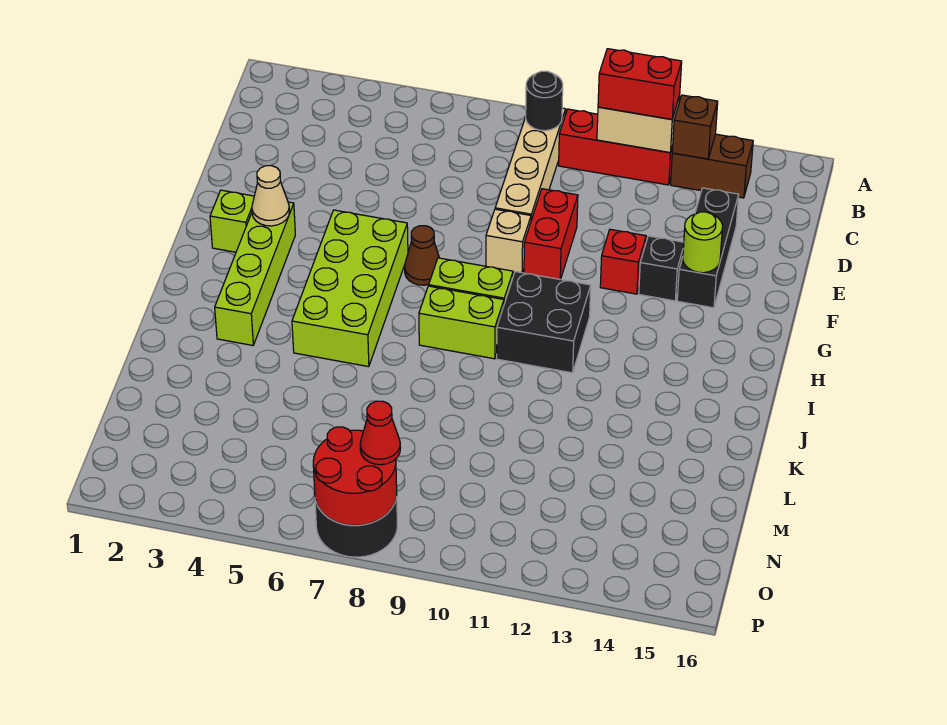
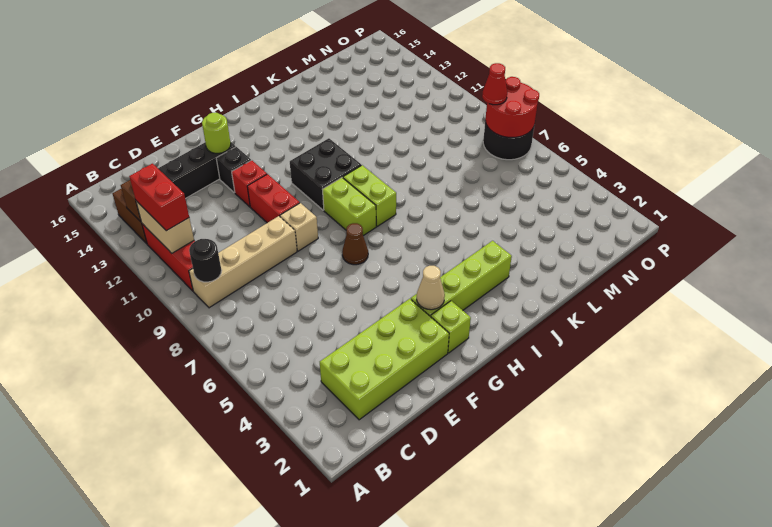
red brick E10:F10 level 1 -> red brick F10:F11 level 1
lime brick G5:J6 level 1 -> lime brick C2:F3 level 1

